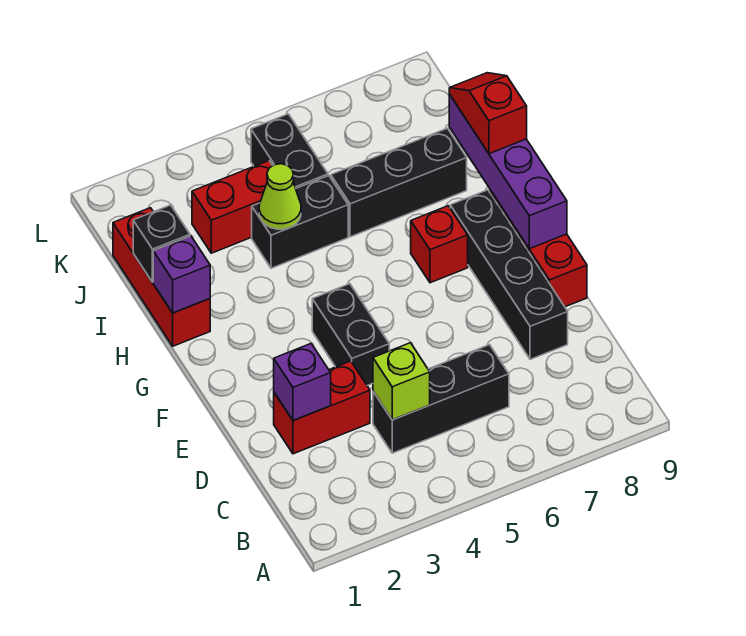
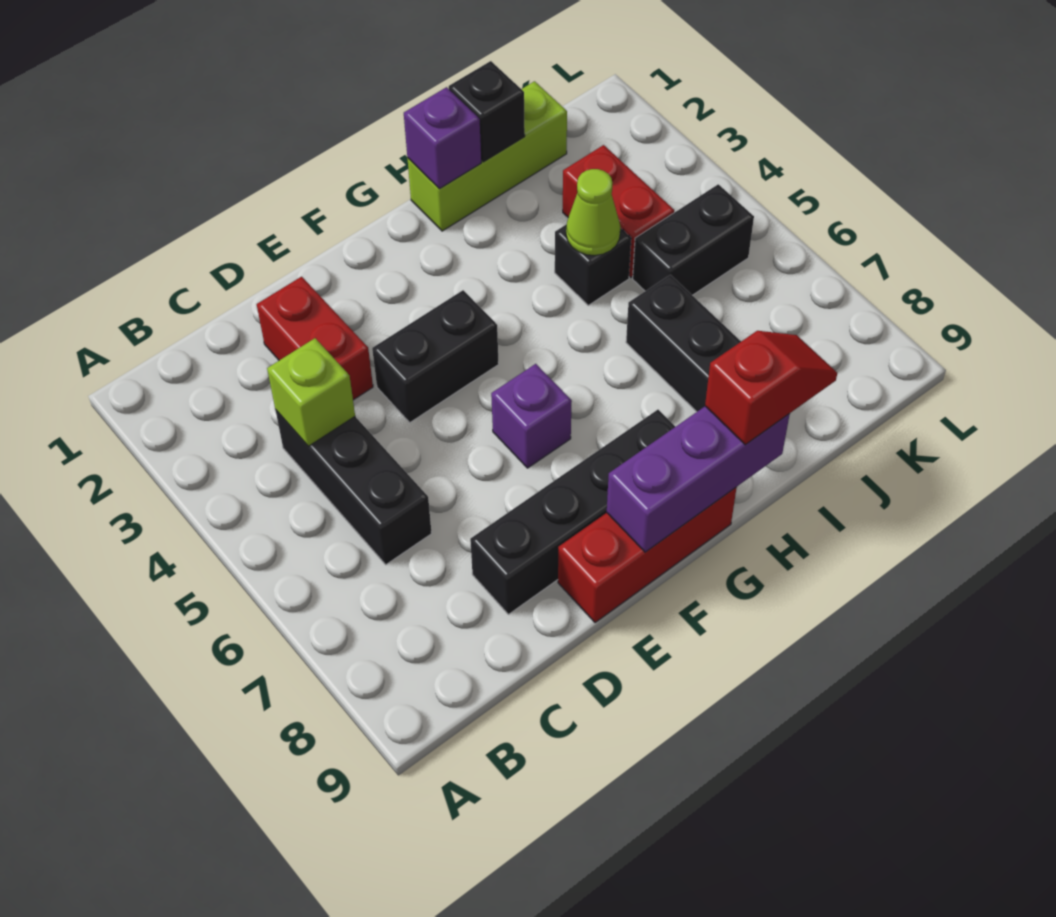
purple brick D2 level 2 -> purple brick F6 level 1
purple brick F9:I9 level 2 -> purple brick F9:H9 level 2
red brick G7 level 1 -> none
red brick H1:J1 level 1 -> lime brick H1:J1 level 1
black brick I4:I5 level 1 -> black brick I4 level 1

